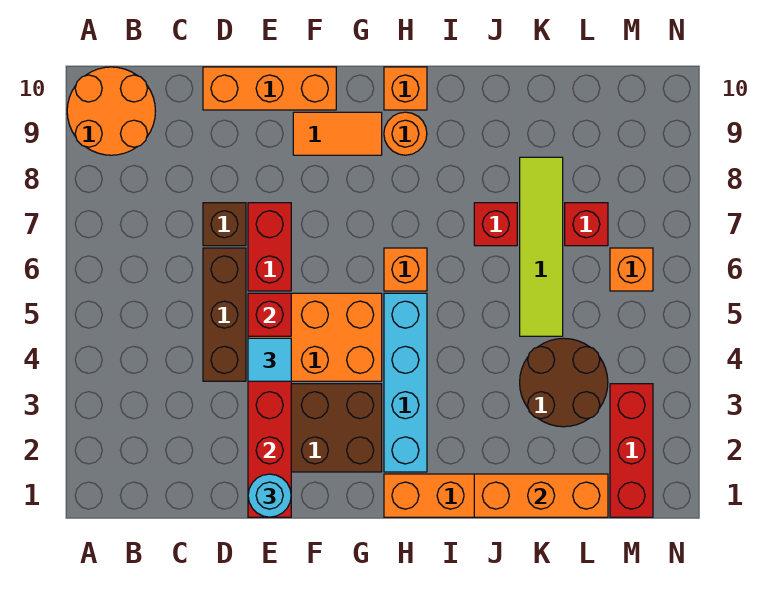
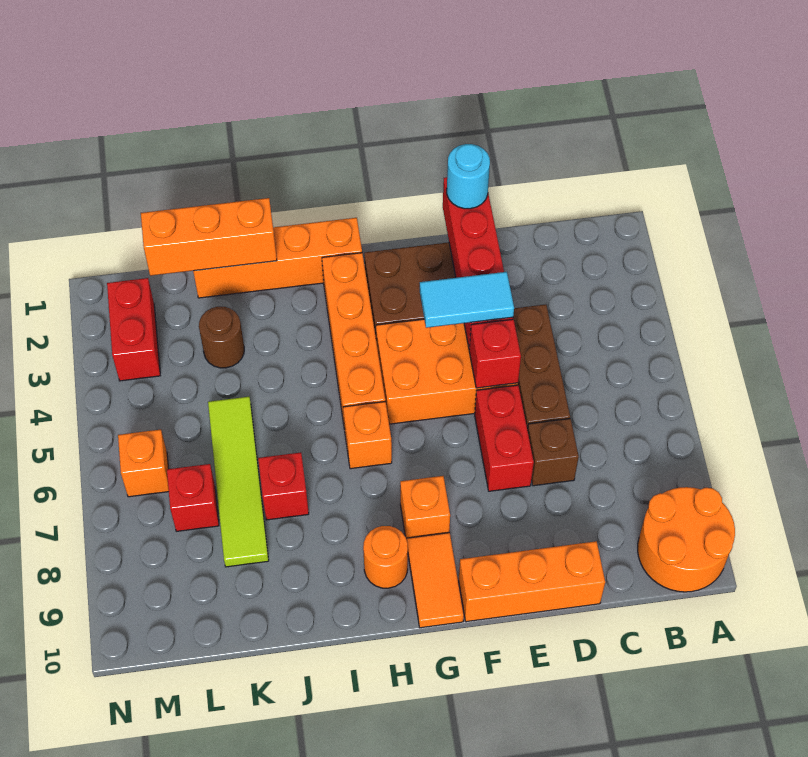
cyan tile E4 level 3 -> cyan tile E4:F4 level 3
orange tile F9:G9 level 1 -> orange tile G9:G10 level 1
cyan brick H2:H5 level 1 -> orange brick H2:H5 level 1
orange brick H10 level 1 -> orange brick G8 level 1
brown round brick K3:L4 level 1 -> brown round brick K3 level 1
red brick M1:M3 level 1 -> red brick M2:M3 level 1

